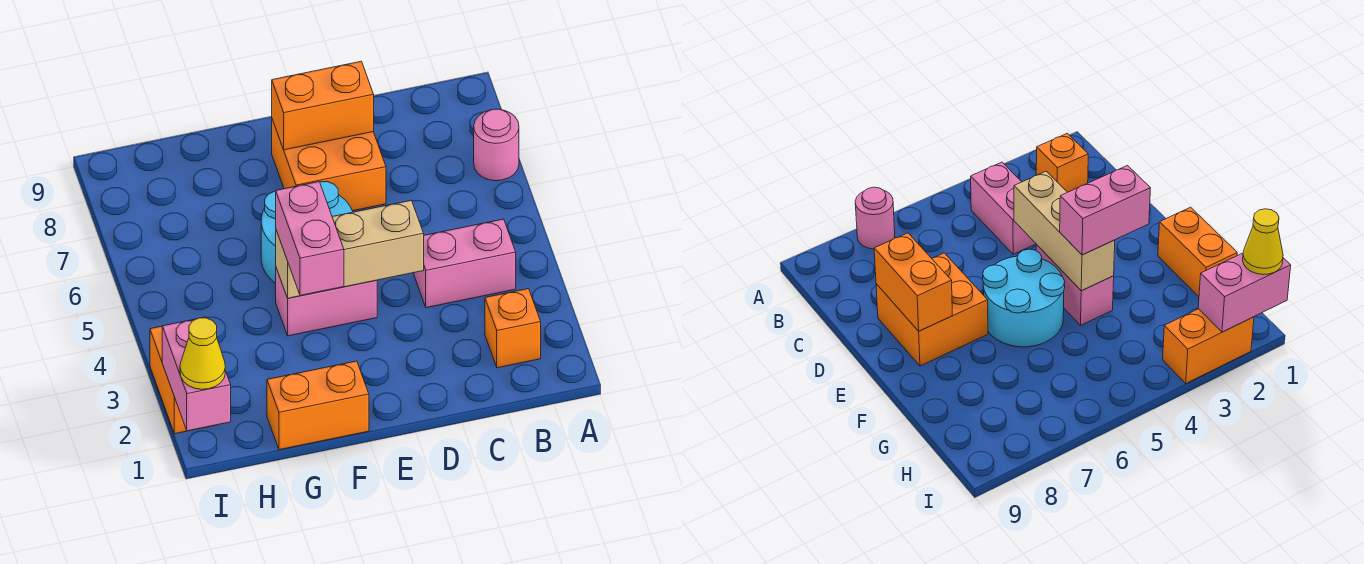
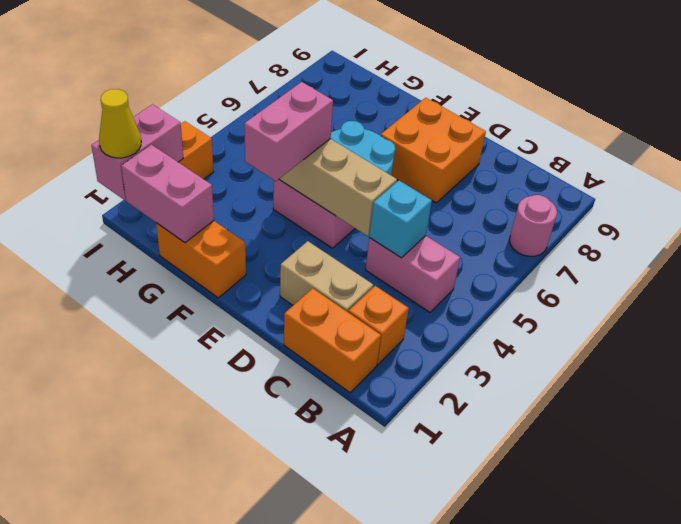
none -> tan brick C2:D2 level 1
none -> cyan brick C4 level 2
orange brick D8:E8 level 2 -> orange brick B1:C1 level 1
none -> pink brick G1:H1 level 2

